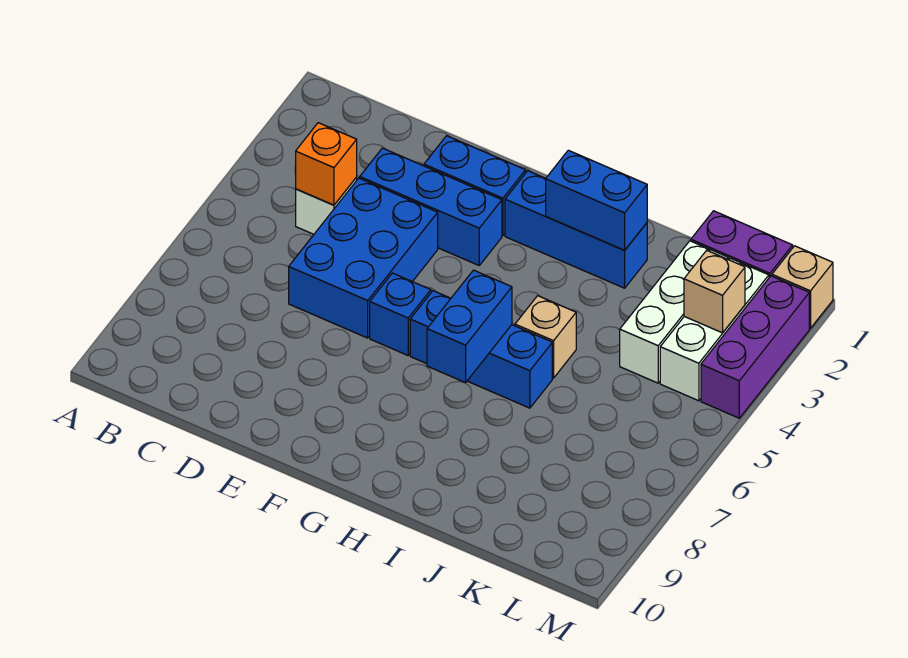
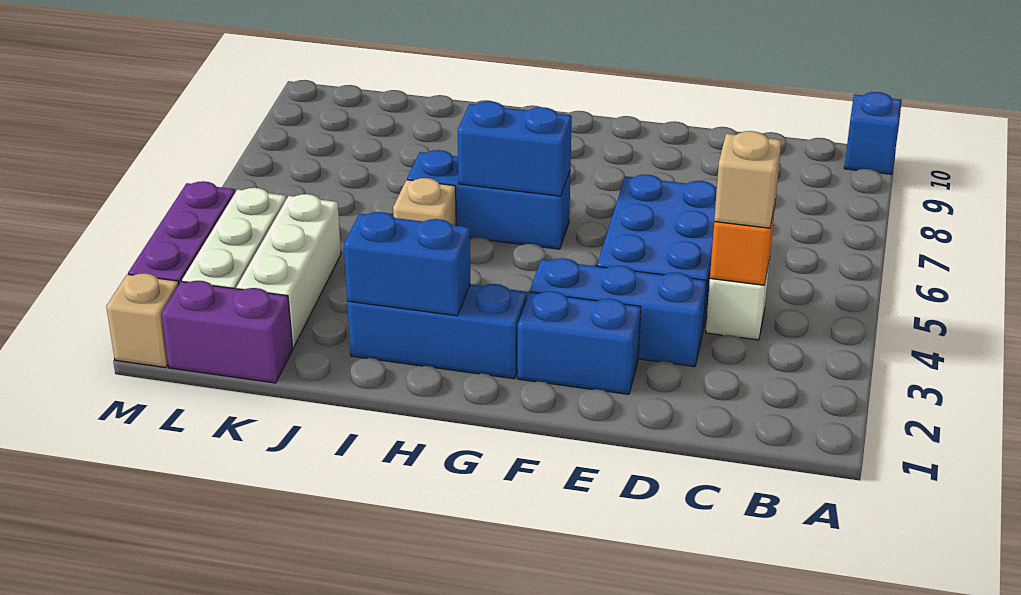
blue brick F6 level 1 -> blue brick A10 level 1
blue brick H6:H7 level 2 -> blue brick G6:H6 level 2
tan brick L3 level 2 -> tan brick C4 level 3

